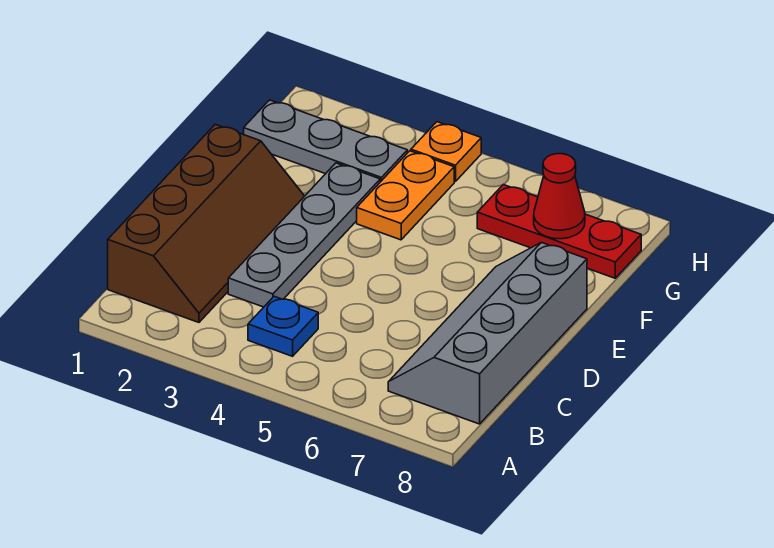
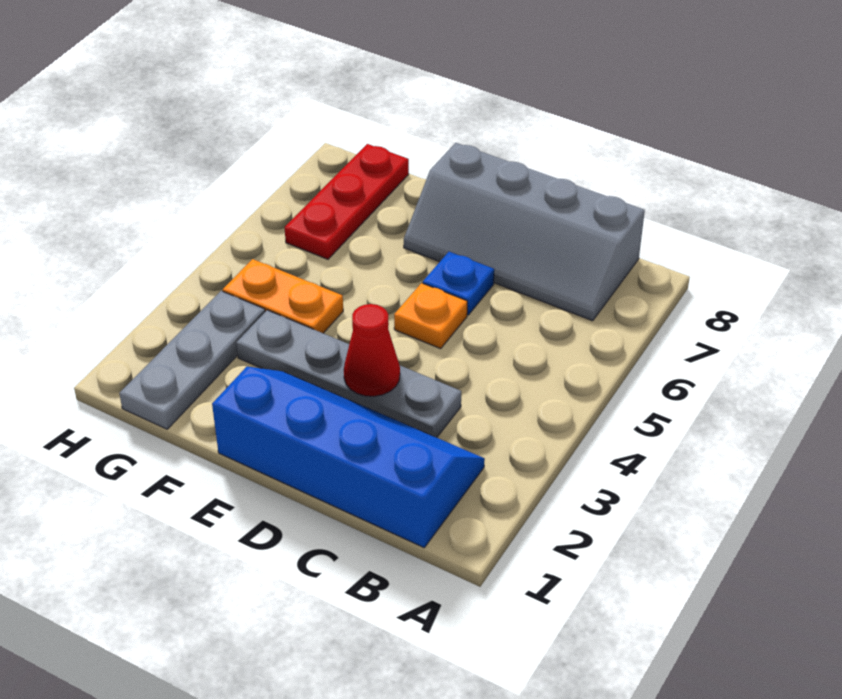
brown slope B1:E2 level 1 top 1 -> blue slope B1:E2 level 1 top 1
blue plate B4 level 1 -> blue plate D6 level 1
red cone G7 level 2 -> red cone D3 level 2
orange plate H4 level 1 -> orange plate D5 level 1

